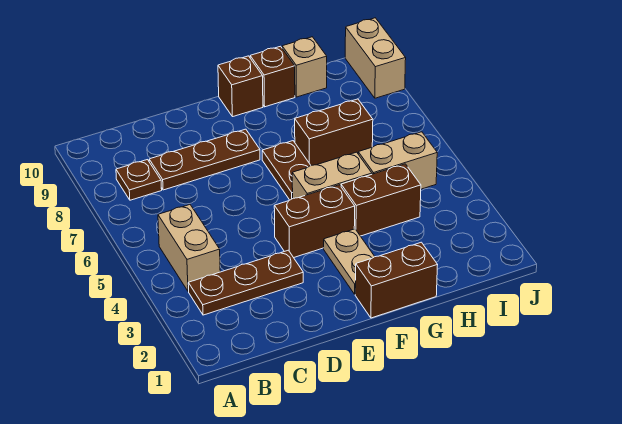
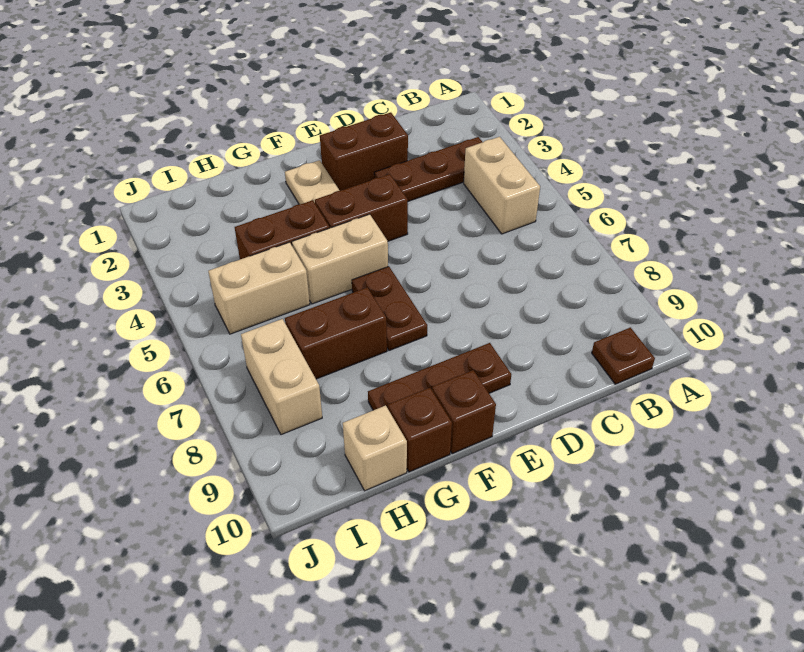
brown plate B8 level 1 -> brown plate B10 level 1
brown plate C8:E8 level 1 -> brown plate E9:G9 level 1
brown brick F1:G1 level 1 -> brown brick D2:E2 level 1
tan brick J9:J10 level 1 -> tan brick I7:I8 level 1

